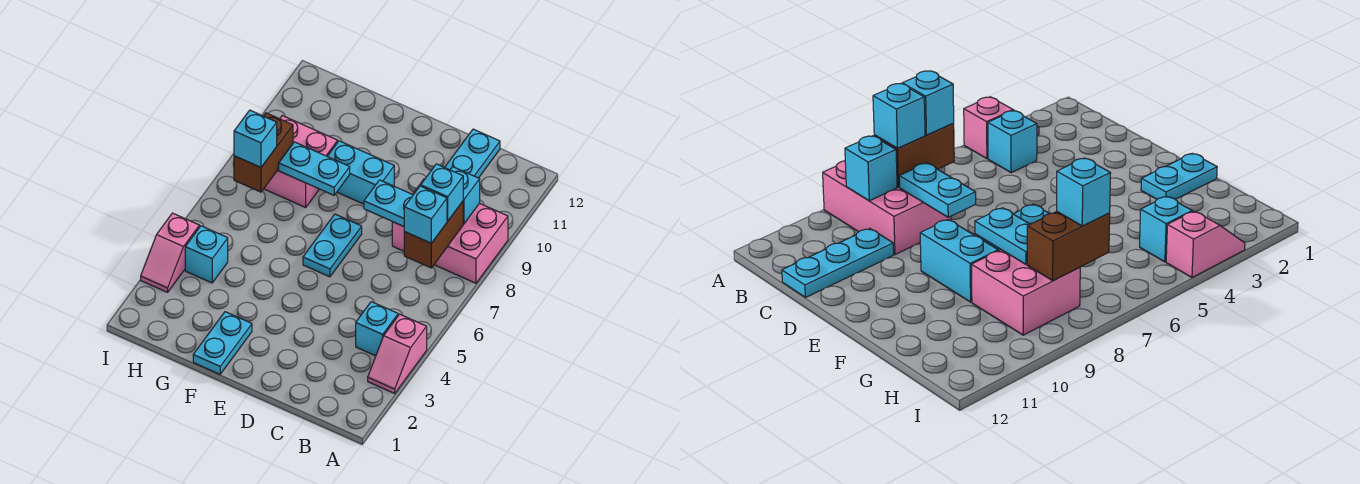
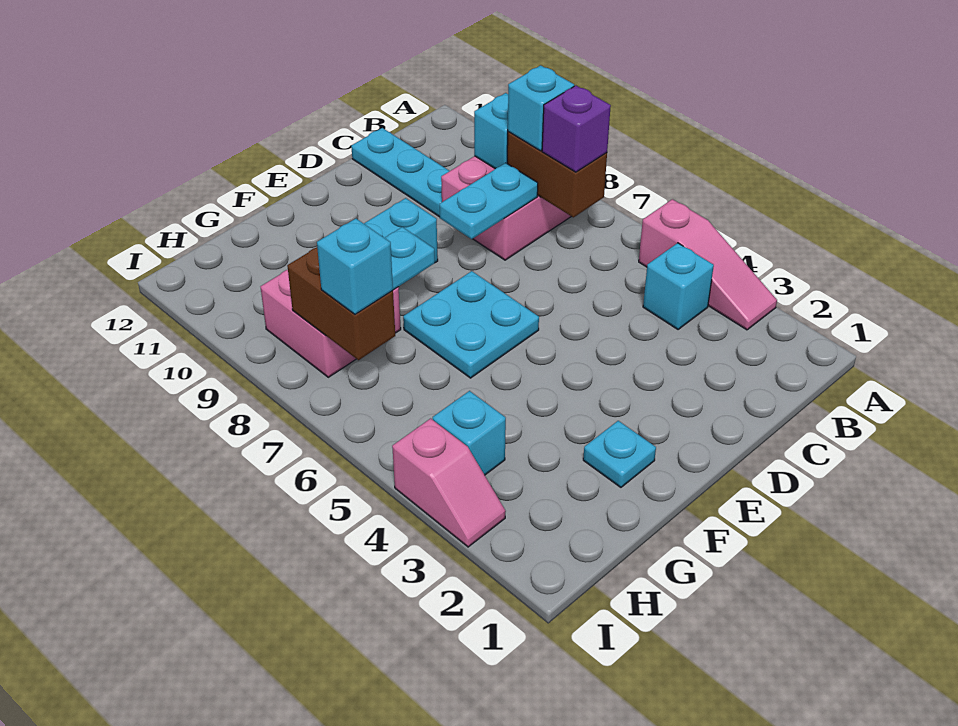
pink slope A3:A4 level 1 top 4 -> pink slope A3:A5 level 1 top 5
cyan brick B7 level 3 -> purple brick B7 level 3
cyan plate E6:E7 level 1 -> cyan plate E6:F7 level 1
cyan plate F1:F2 level 1 -> cyan plate F2 level 1

